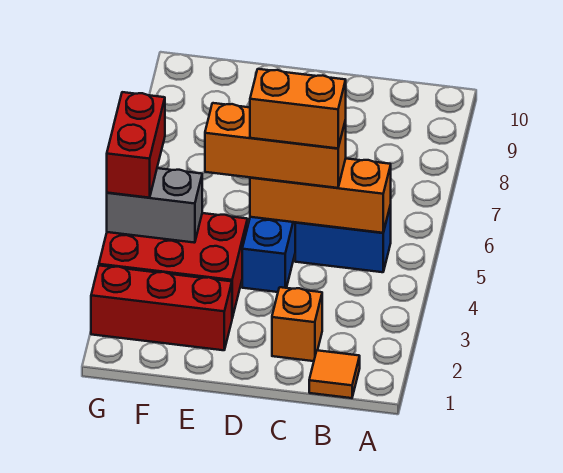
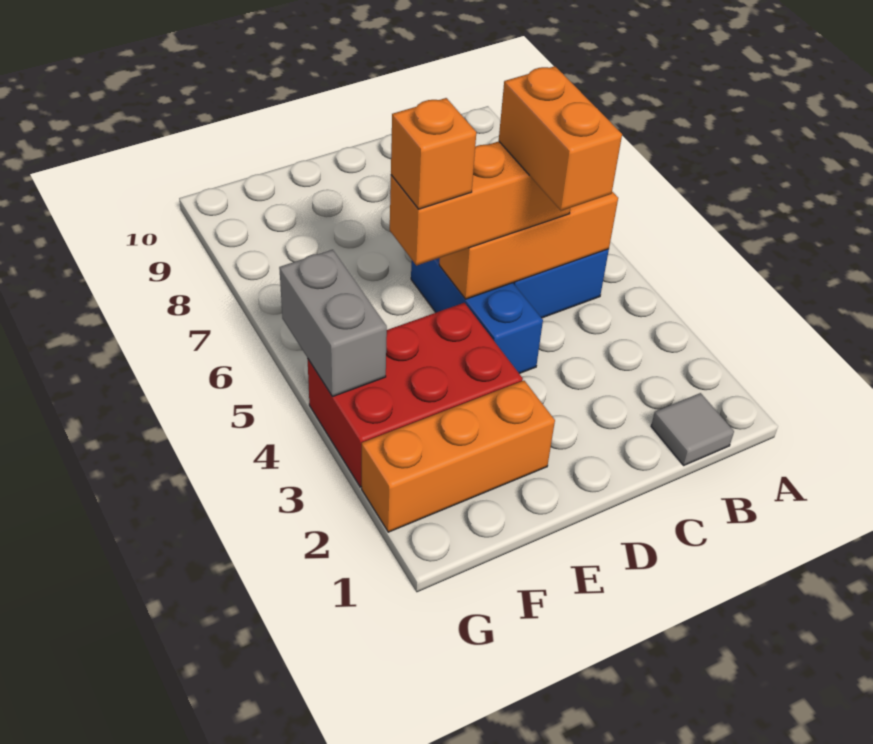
orange tile B1 level 1 -> grey tile B1 level 1
orange brick C2 level 1 -> orange brick E5 level 4
orange brick C5:D5 level 4 -> orange brick C4:C5 level 4
red brick E2:G2 level 1 -> orange brick E2:G2 level 1
grey brick F4:G4 level 2 -> grey brick G4:G5 level 2
red brick G4:G5 level 3 -> none

